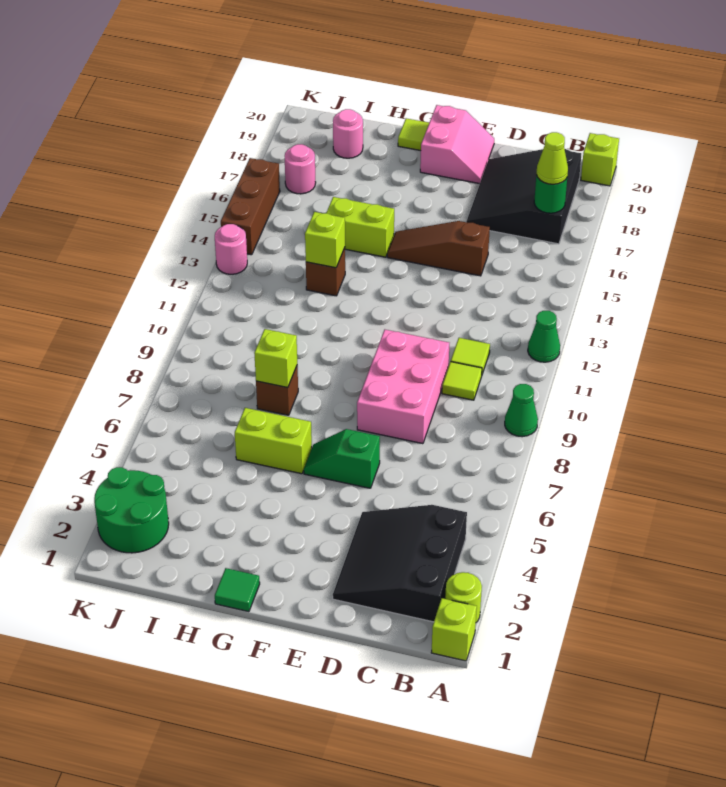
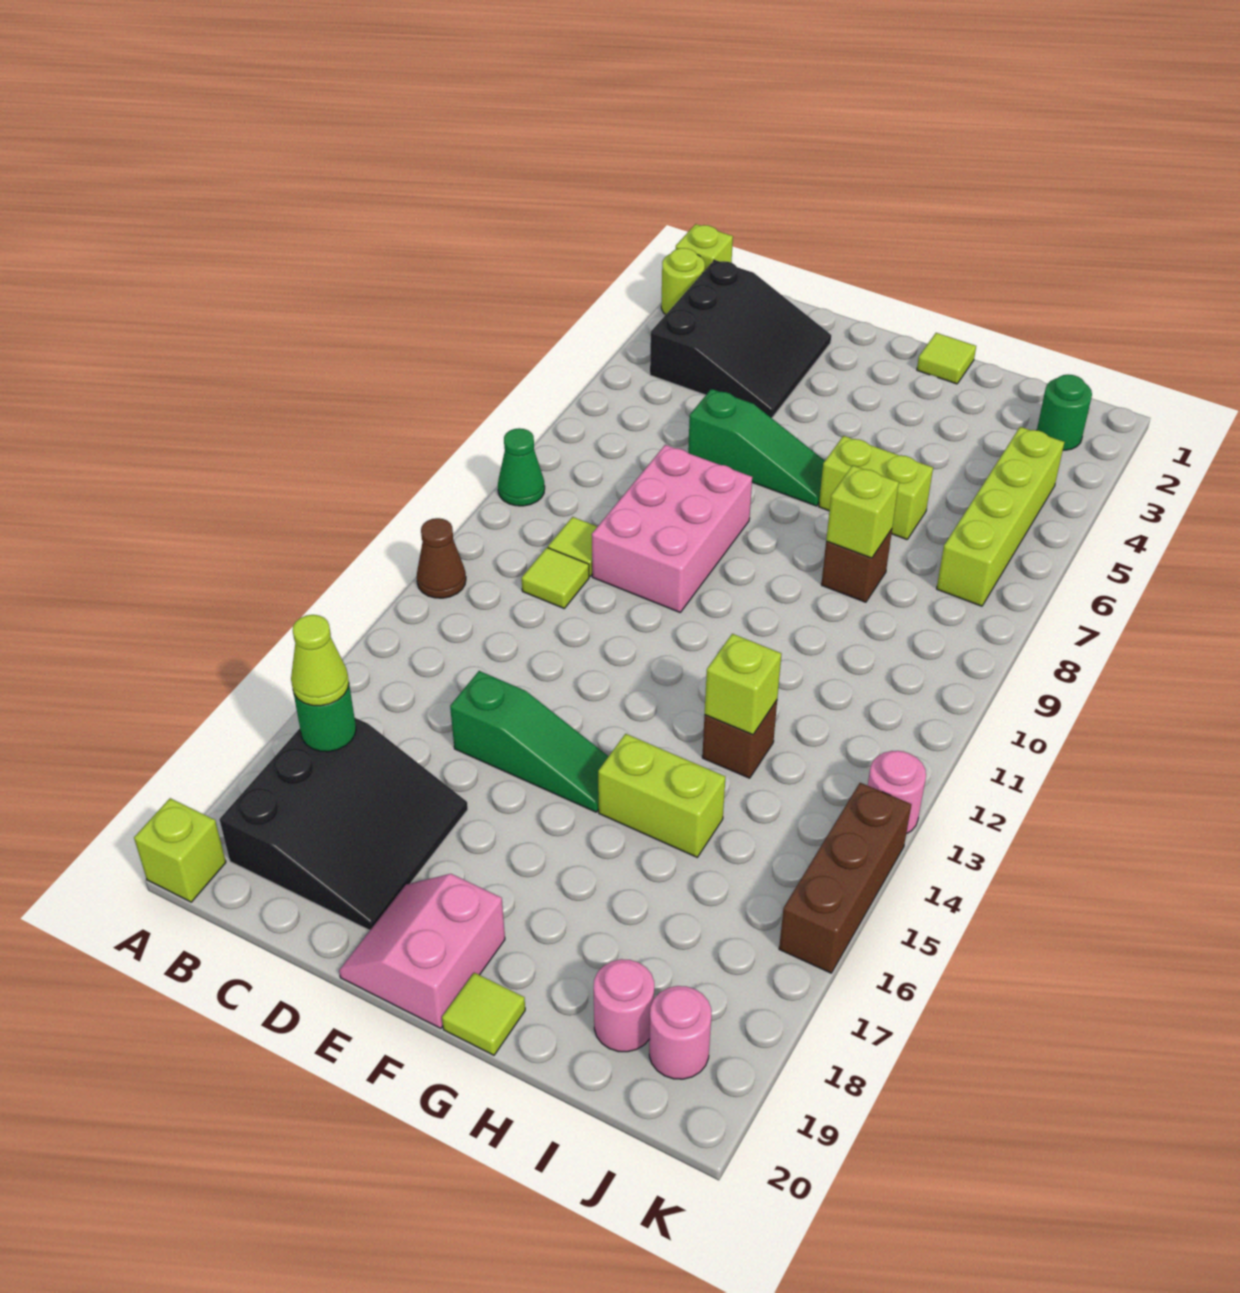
green cone A12 level 1 -> brown cone A12 level 1
brown slope D15:F15 level 1 top D -> green slope D15:F15 level 1 top D
green slope E6:F6 level 1 top E -> green slope D6:F6 level 1 top D
green tile G1 level 1 -> lime tile G1 level 1
green round brick J2:K3 level 1 -> green round brick J2 level 1
none -> lime brick J4:J7 level 1
pink round brick J17 level 1 -> pink round brick J19 level 1

